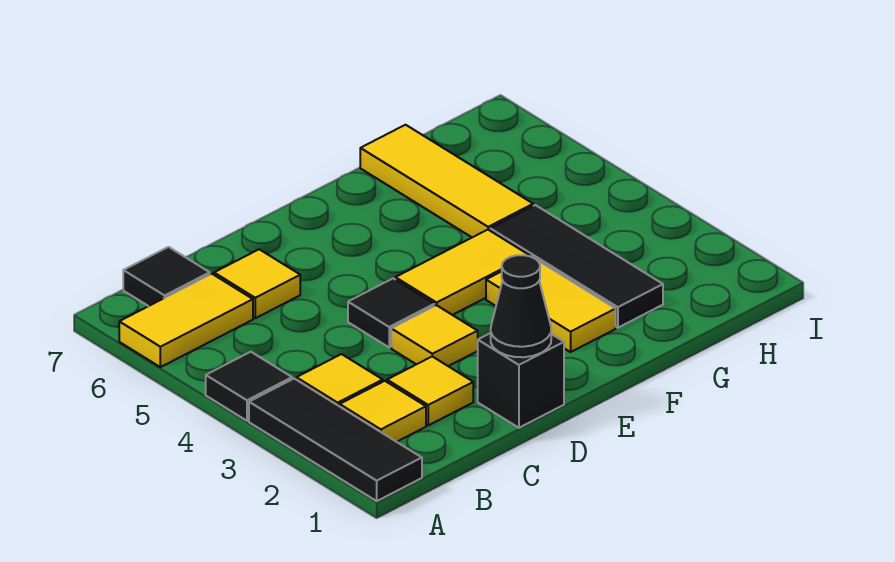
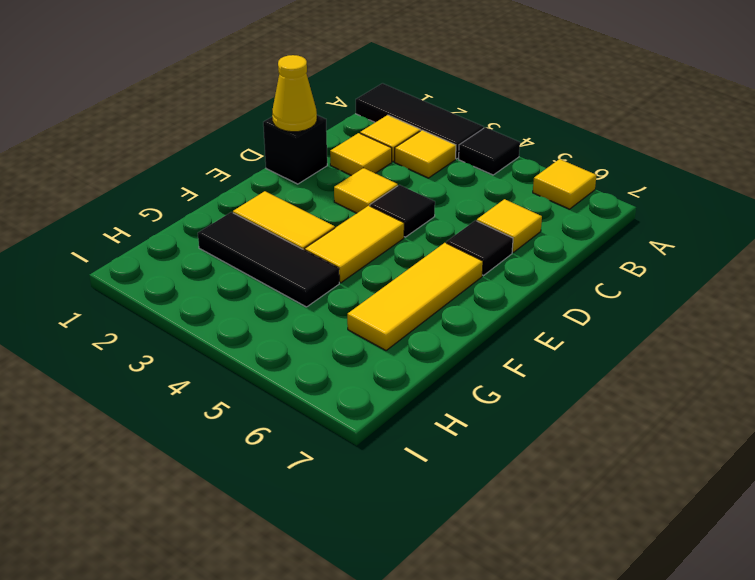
yellow tile A6:B6 level 1 -> yellow tile A6 level 1
black tile B7 level 1 -> black tile D6 level 1
black cone D1 level 2 -> yellow cone D1 level 2
yellow tile G5:G7 level 1 -> yellow tile E6:G6 level 1

